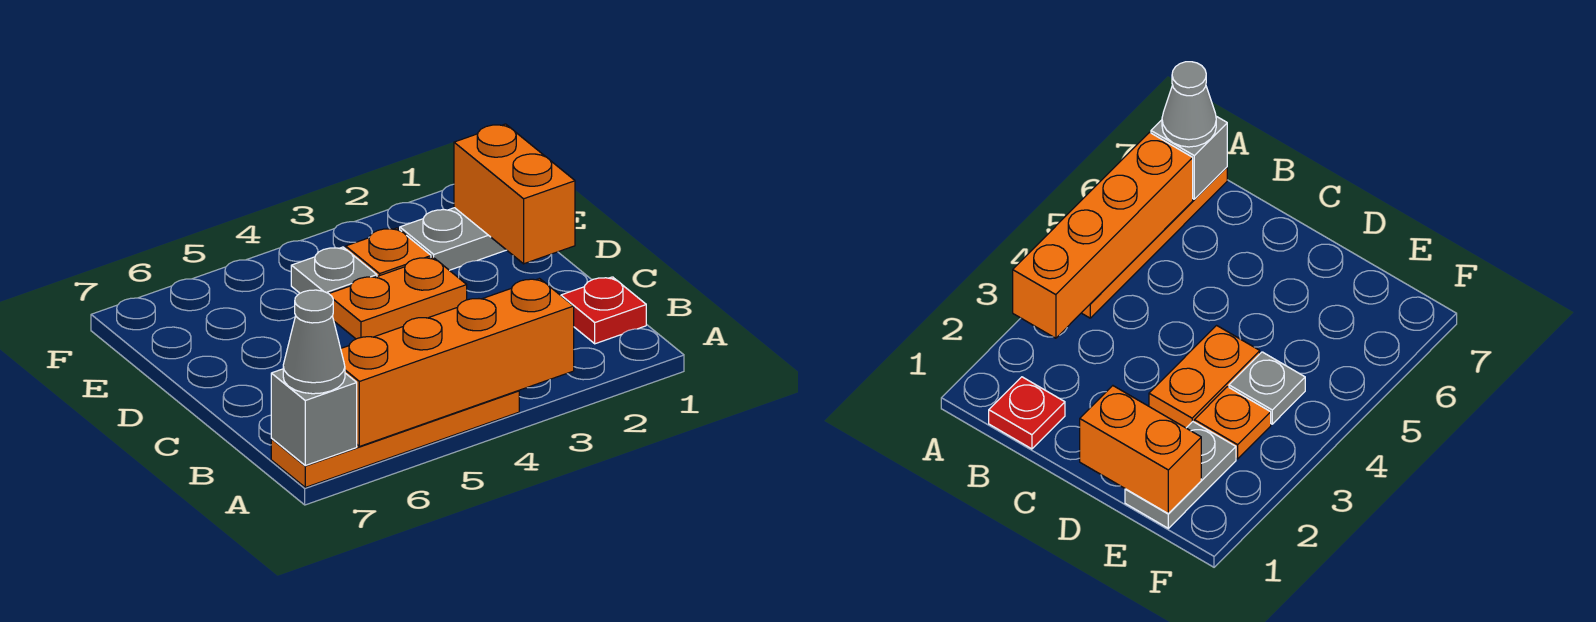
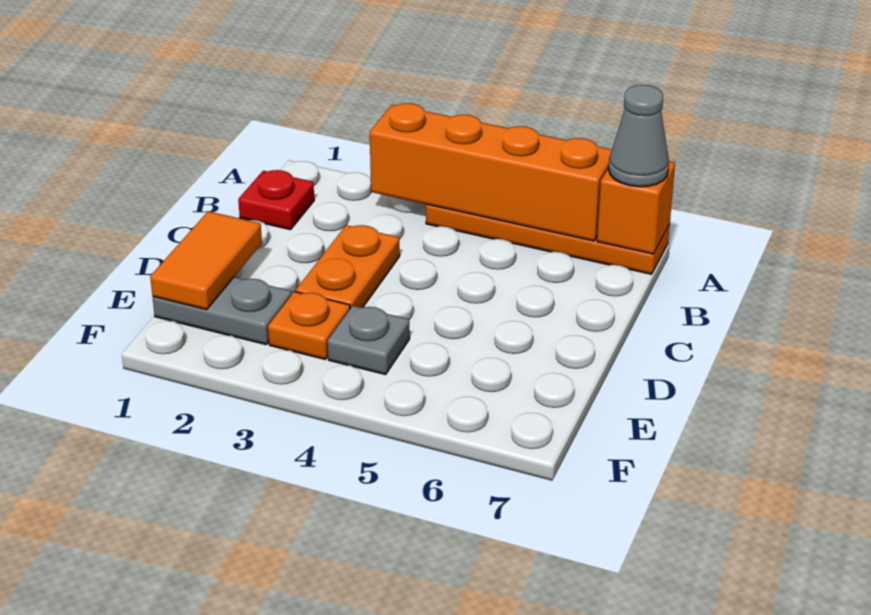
grey brick A7 level 2 -> orange brick A7 level 2
orange brick D1:E1 level 2 -> orange tile D1:E1 level 2
orange plate D3:D4 level 1 -> orange plate C3:D3 level 1

